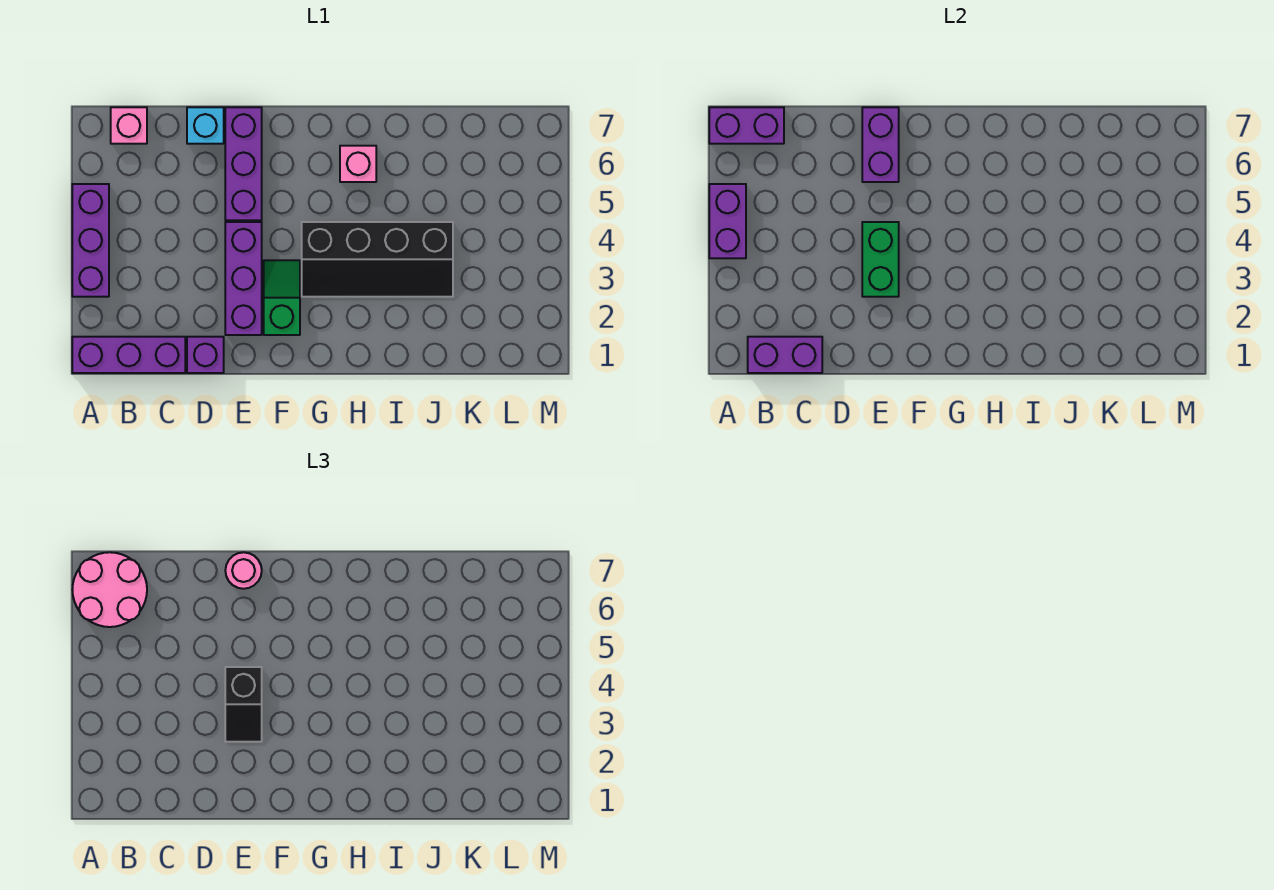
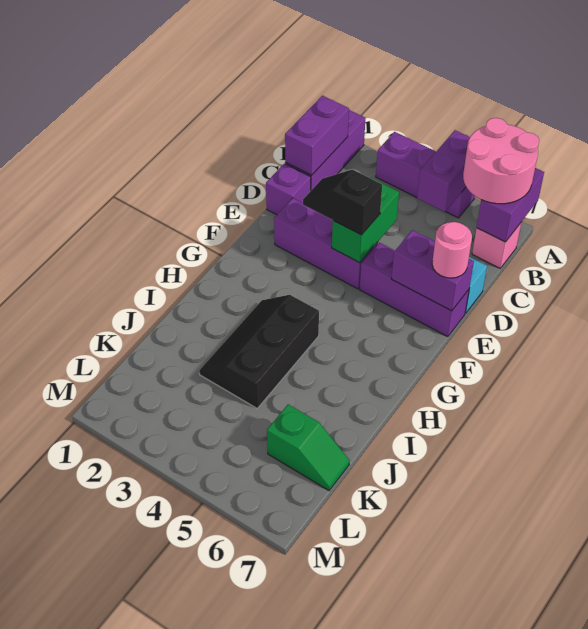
purple brick A4:A5 level 2 -> purple brick A5:B5 level 2
green brick E3:E4 level 2 -> green brick D4:E4 level 2
green slope F2:F3 level 1 top 2 -> green slope K6:K7 level 1 top 6
black slope G3:J4 level 1 top 4 -> black slope H3:J4 level 1 top 4
pink brick H6 level 1 -> none

